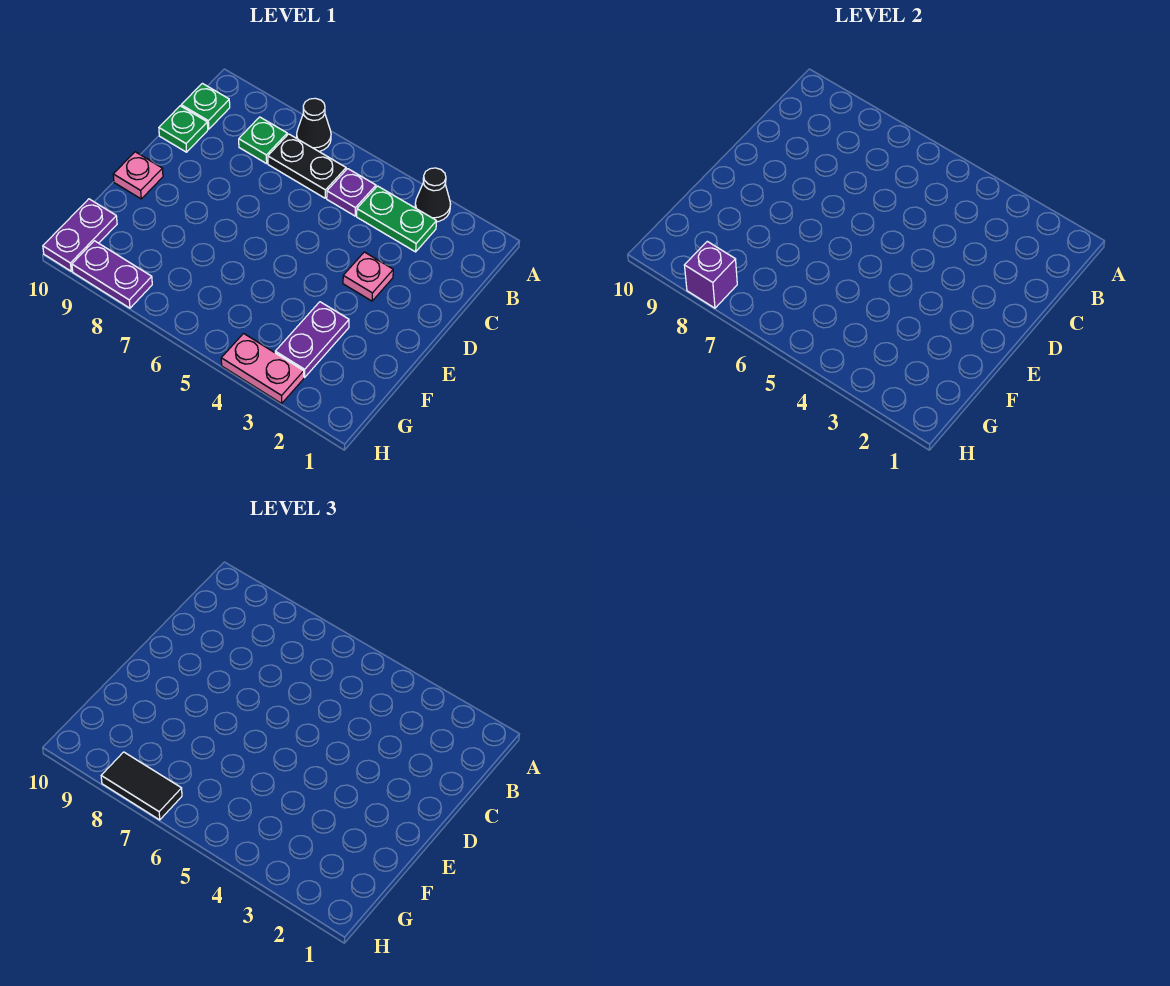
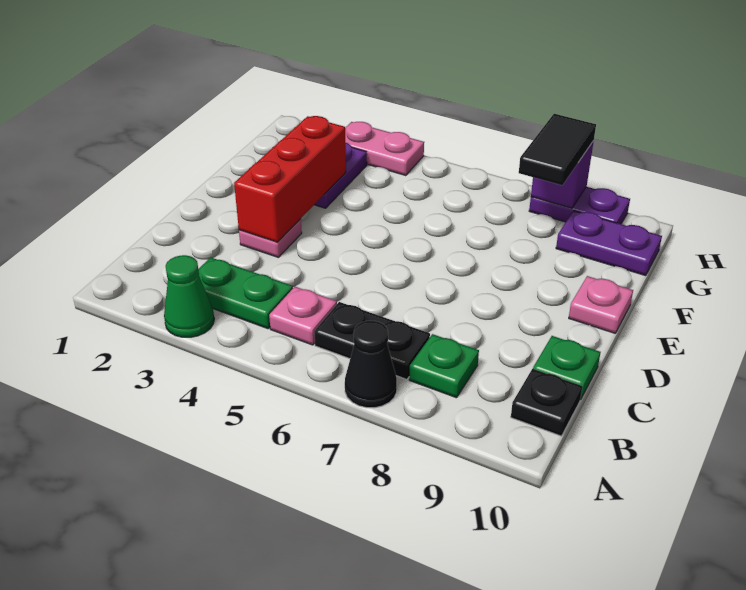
black cone A3 level 1 -> green cone A3 level 1
purple plate B5 level 1 -> pink plate B5 level 1
green plate B10 level 1 -> black plate B10 level 1
none -> red brick D3:F3 level 2
purple plate G10:H10 level 1 -> purple plate G9:G10 level 1
black tile H7:H8 level 3 -> black tile G8:H8 level 3

